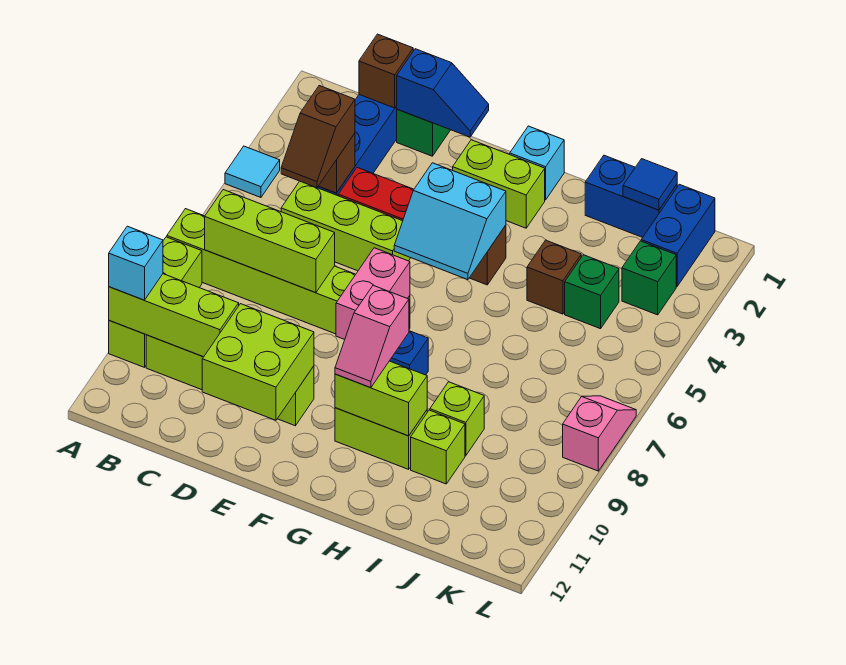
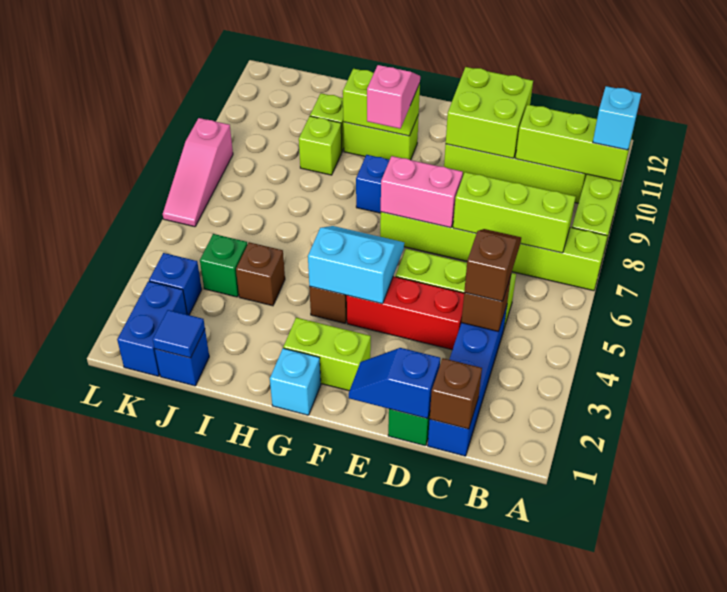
cyan tile A4 level 1 -> none
pink brick F7:F8 level 2 -> pink brick E7:F7 level 2
blue brick I1:J1 level 1 -> blue brick J1 level 1
green brick K3 level 1 -> blue brick K3 level 1
pink slope L7:L8 level 1 top 8 -> pink slope L6:L8 level 1 top 8

